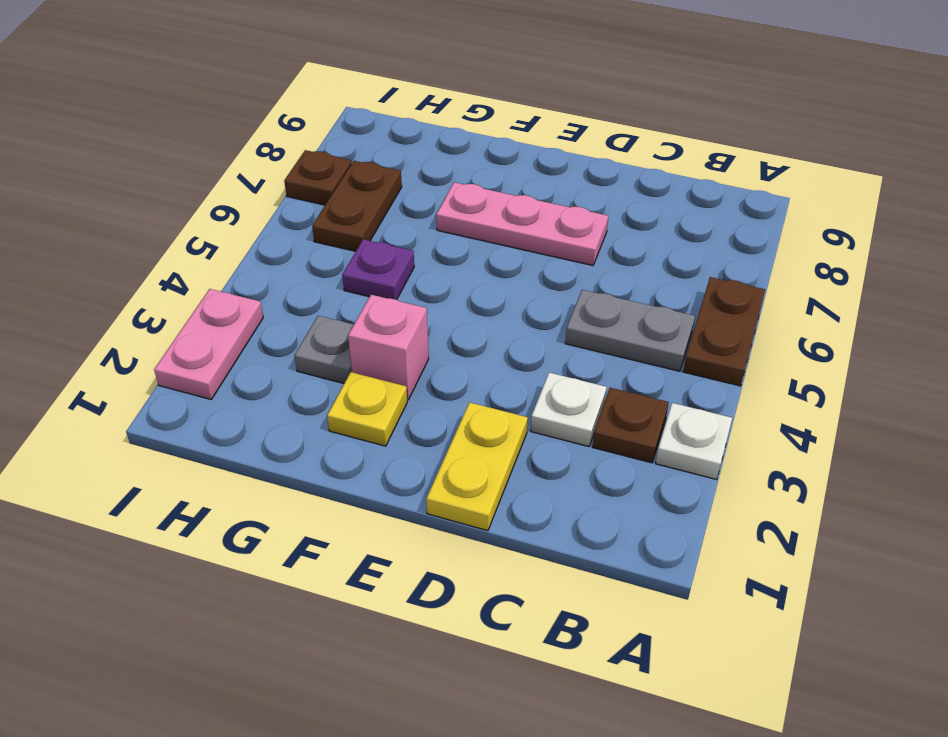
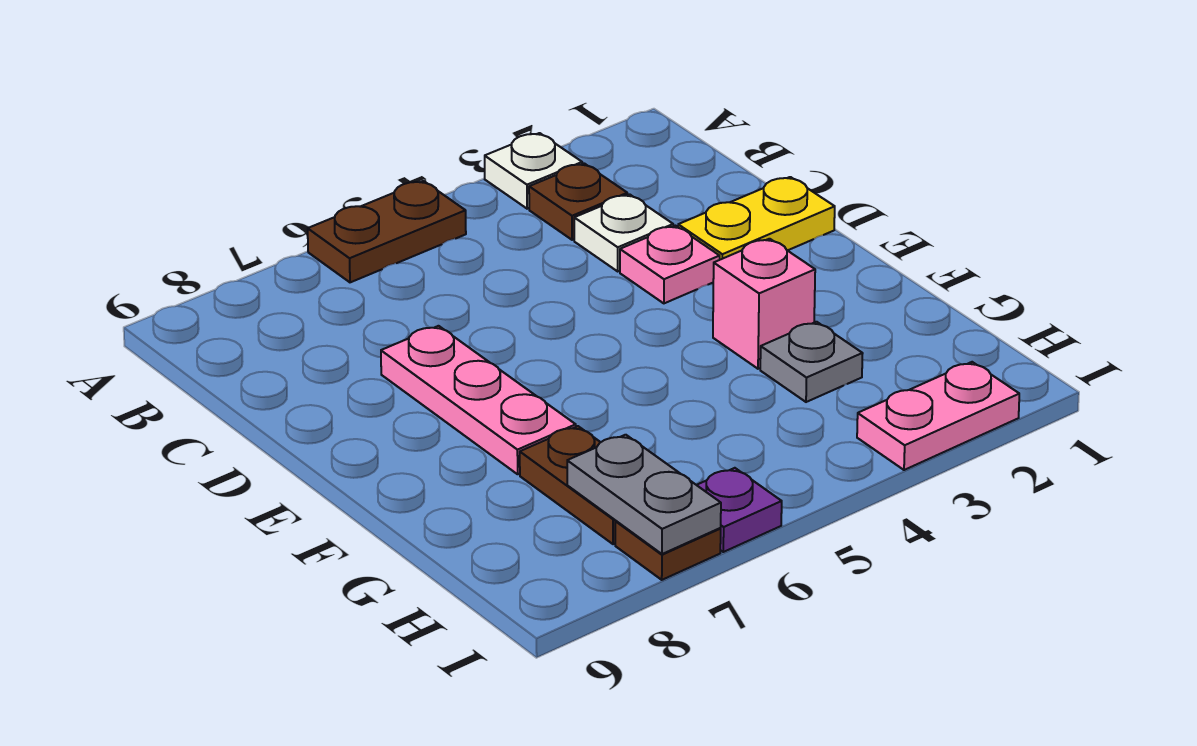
grey plate B5:C5 level 1 -> grey plate H7:I7 level 2
none -> pink plate D3 level 1
yellow plate F2 level 1 -> none
purple plate G5 level 1 -> purple plate I6 level 1
brown plate H6:H7 level 1 -> brown plate G7:H7 level 1

